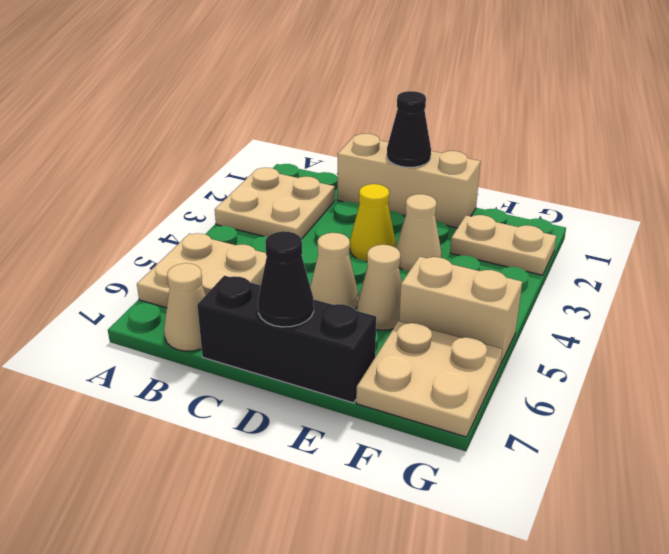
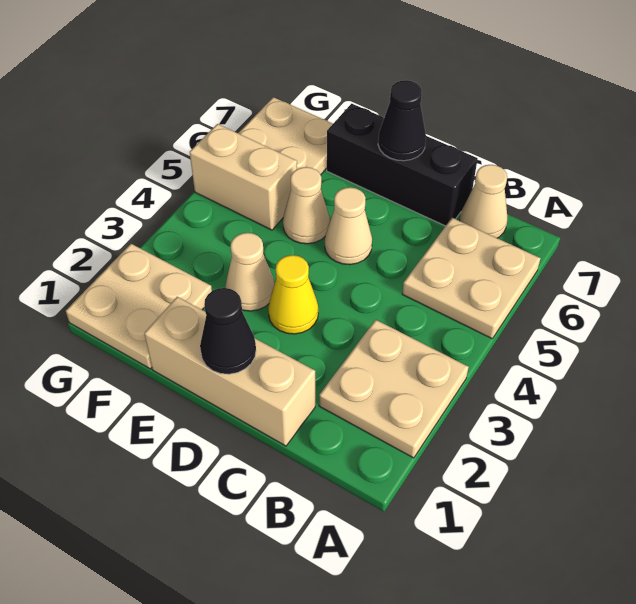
tan plate F2:G2 level 1 -> tan plate F1:G2 level 1

